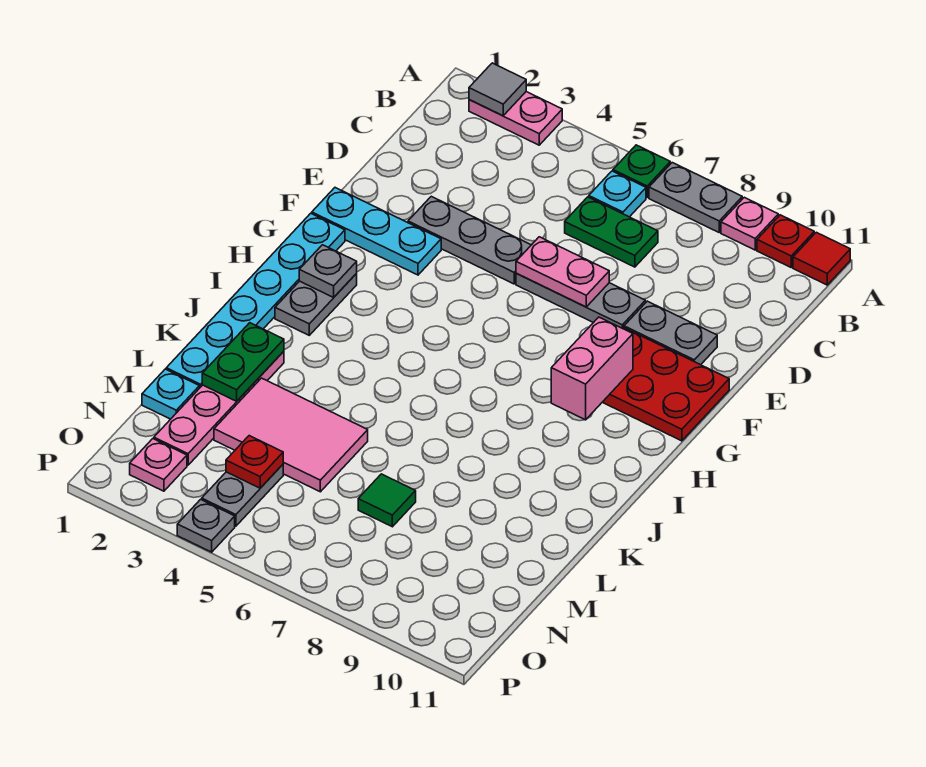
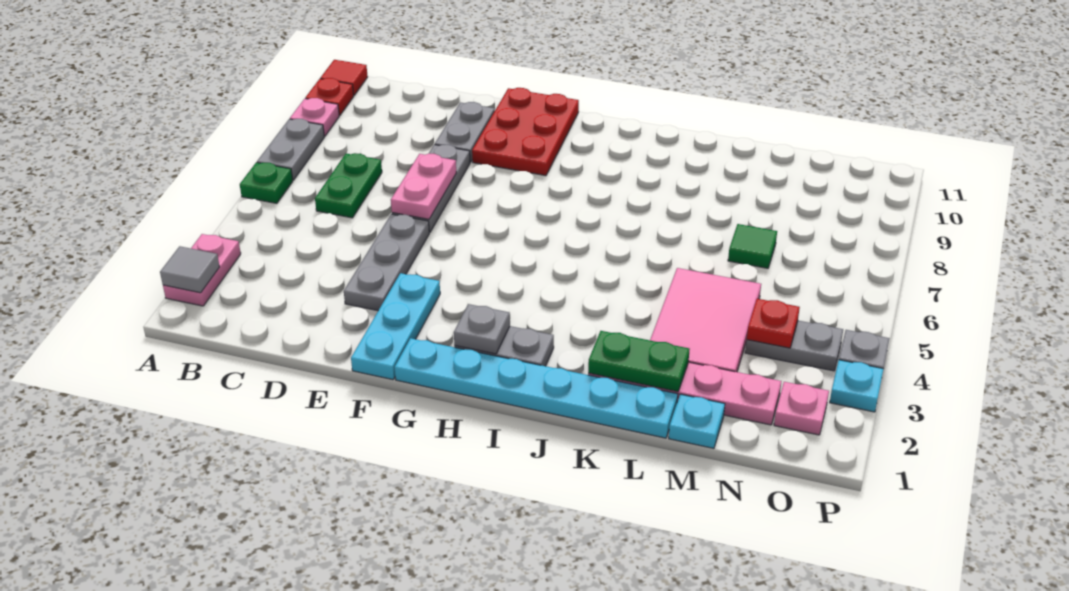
cyan plate B6 level 1 -> cyan plate P3 level 1
pink brick G9:H9 level 2 -> none

